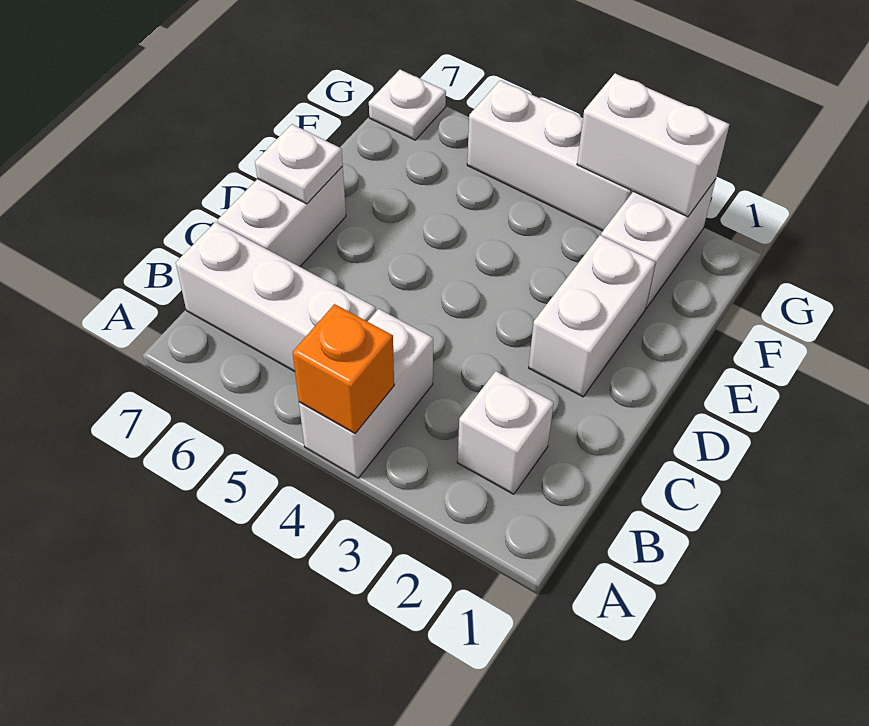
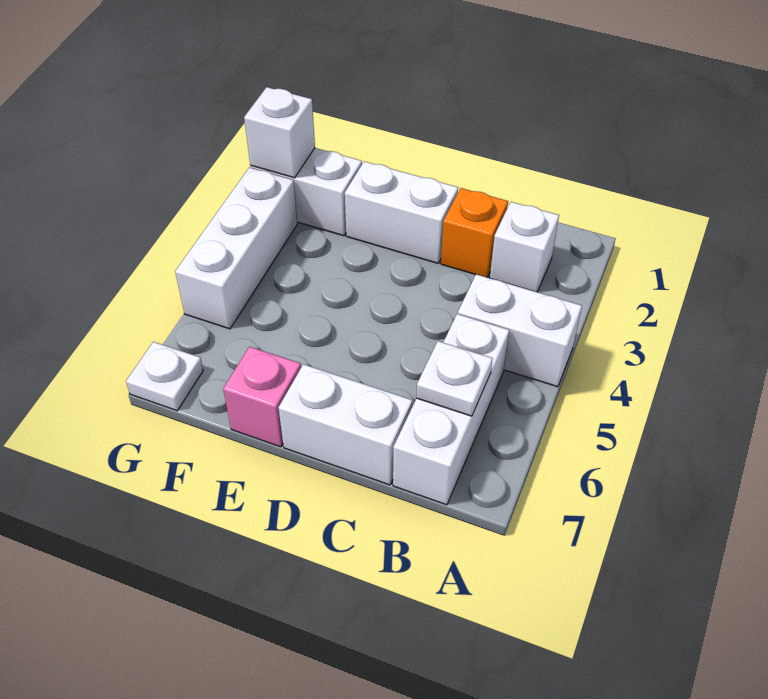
orange brick A4 level 2 -> orange brick C2 level 1
white plate D7 level 2 -> white plate B6 level 2
none -> pink brick E7 level 1
white brick G2:G3 level 2 -> white brick G2 level 2

